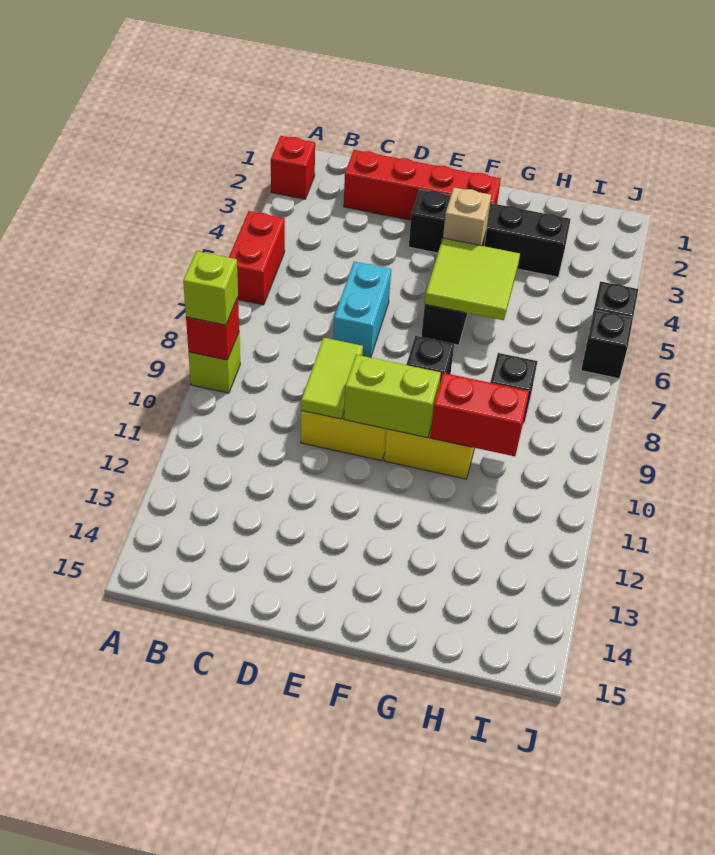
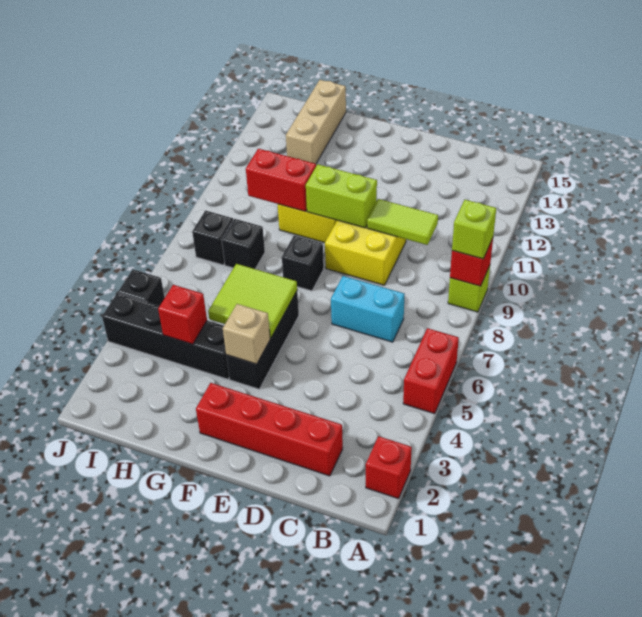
cyan brick D6:D7 level 1 -> cyan brick C7:D7 level 1
lime tile D9:D10 level 2 -> lime tile C10:D10 level 2
black brick E3:H3 level 1 -> black brick G4:J4 level 1
none -> red brick H4 level 2
none -> tan brick H13:H15 level 1
black brick J6 level 1 -> black brick I8 level 1

